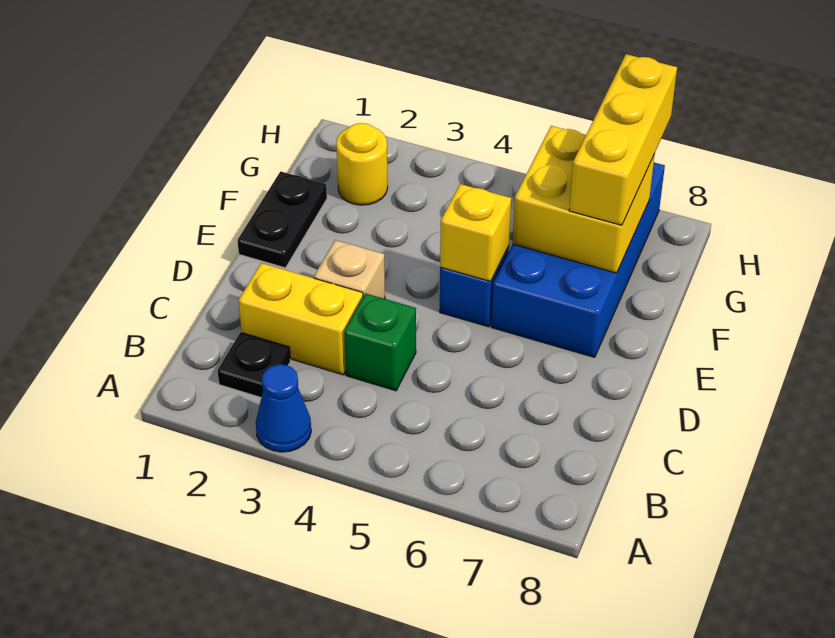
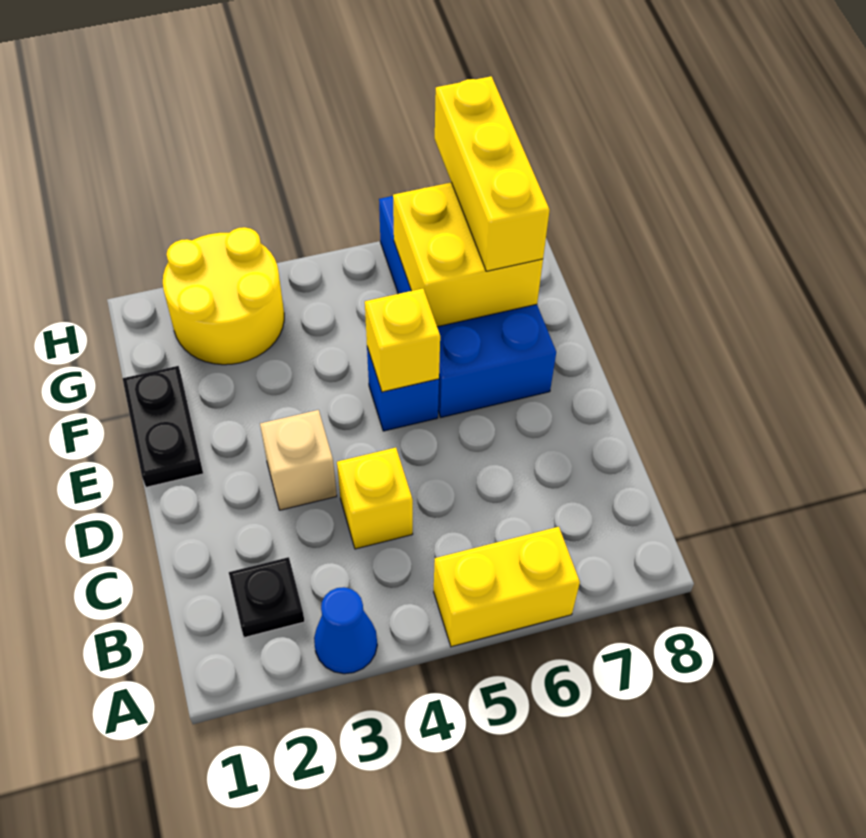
yellow brick C2:C3 level 1 -> yellow brick A5:A6 level 1
green brick C4 level 1 -> yellow brick C4 level 1
yellow round brick G2 level 1 -> yellow round brick G2:H3 level 1

